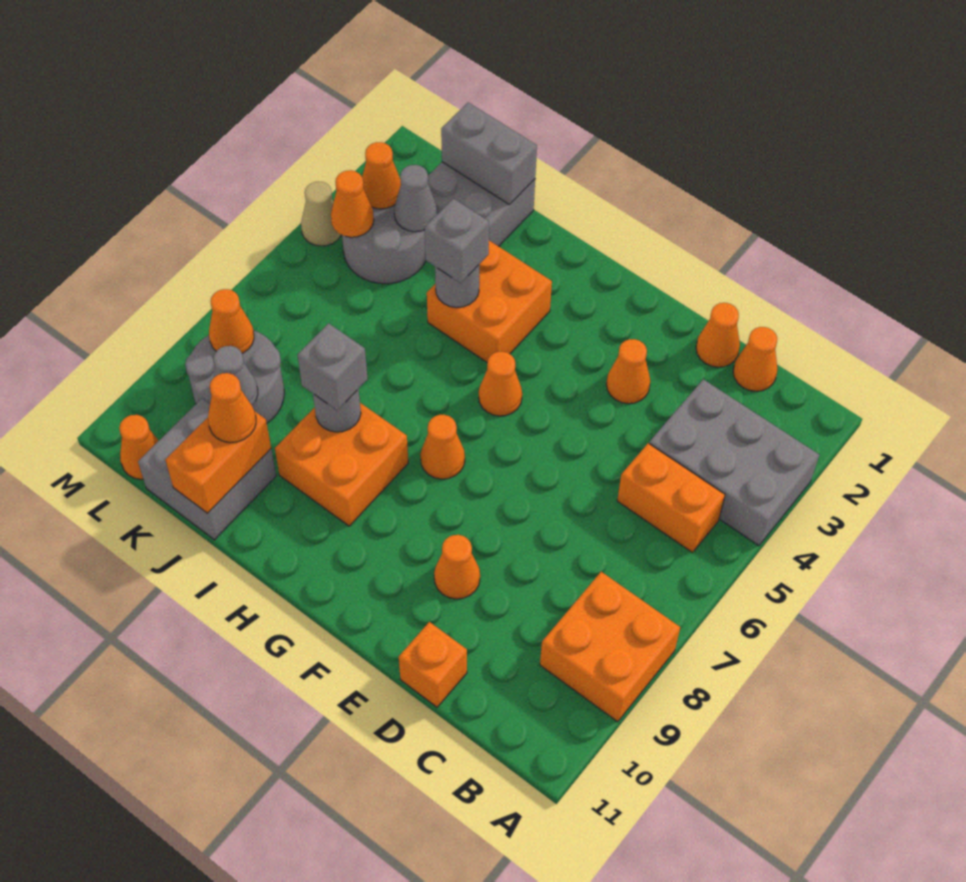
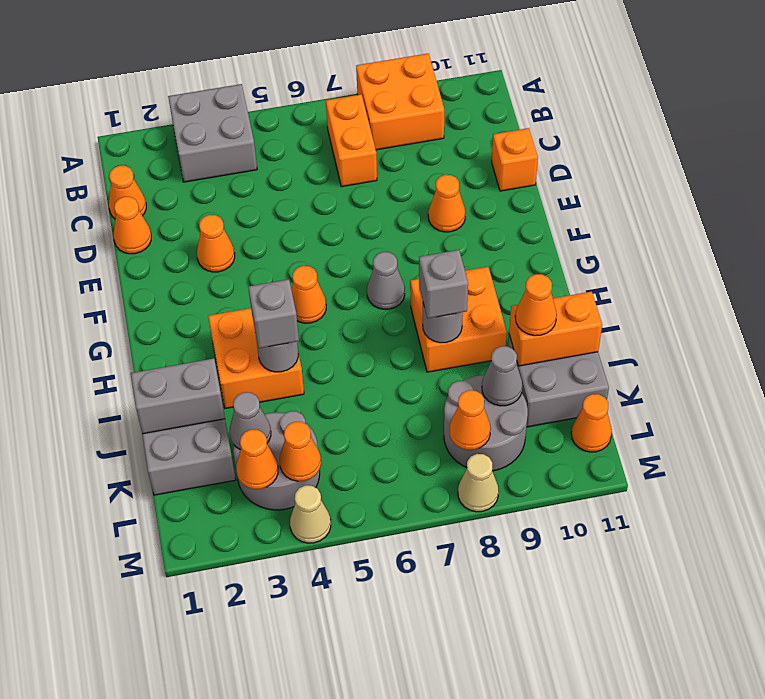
grey brick A3:C4 level 1 -> grey brick A3:B4 level 1
orange brick B5:C5 level 1 -> orange brick B7:C7 level 1
orange cone G7 level 1 -> grey cone G7 level 1
grey brick J1:K1 level 2 -> grey brick J1:J2 level 2
none -> tan cone M8 level 1

